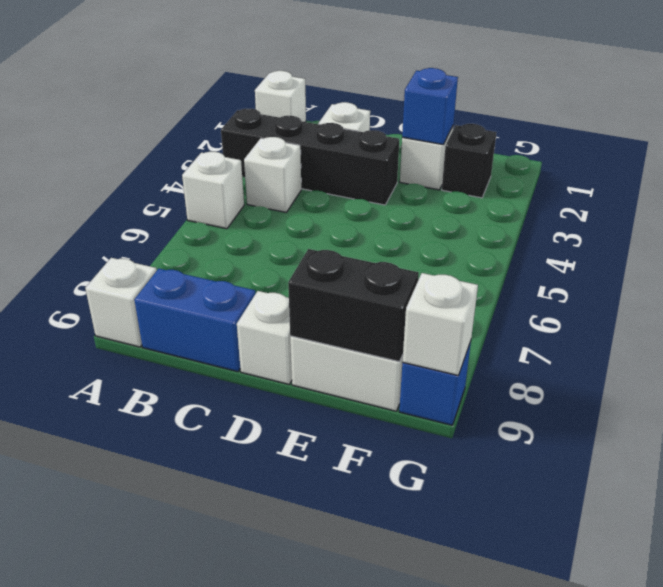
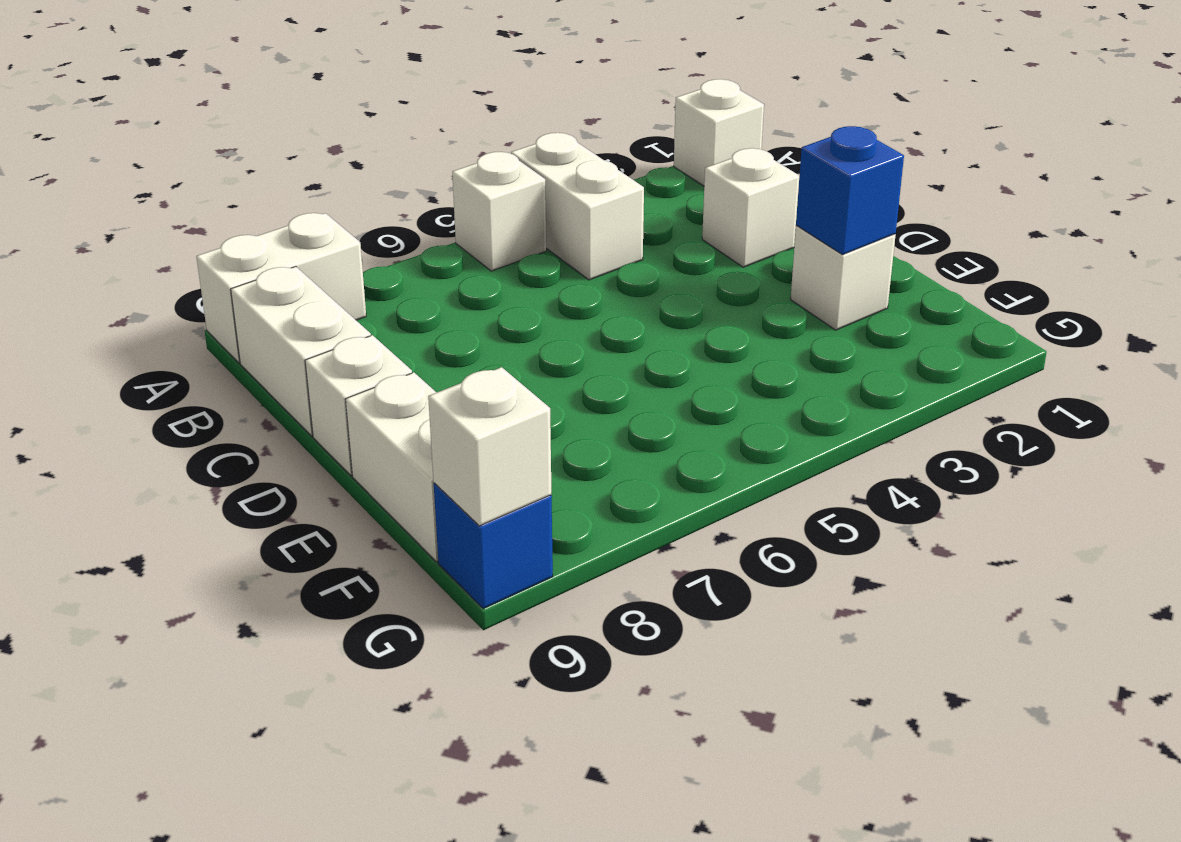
black brick A3:D3 level 1 -> none
white brick A9 level 1 -> white brick A8:A9 level 1
white brick B4 level 1 -> white brick A4:B4 level 1
blue brick B9:C9 level 1 -> white brick B9:C9 level 1
black brick E9:F9 level 2 -> none
black brick F2 level 1 -> none

